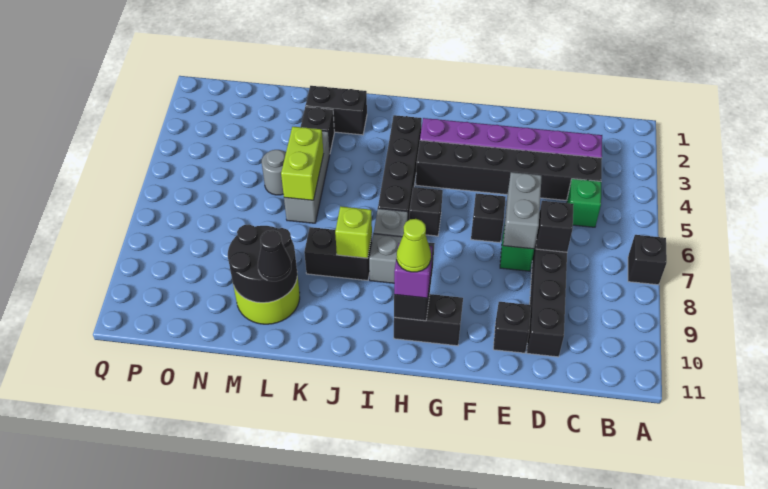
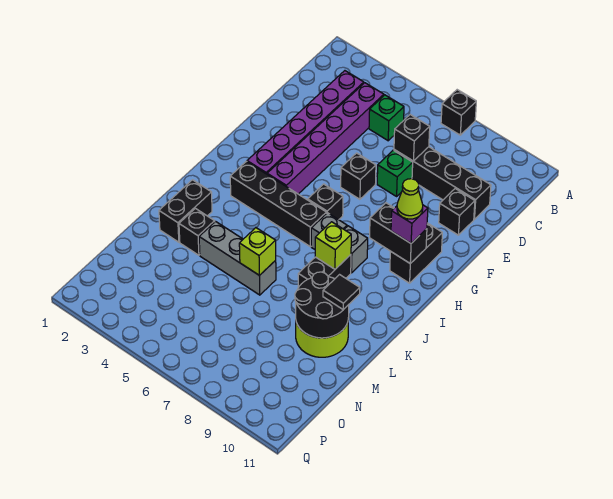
black brick C4:H4 level 1 -> purple brick C4:H4 level 1
grey brick E6:E7 level 2 -> none
lime brick L5:L6 level 2 -> lime brick L6 level 2
black cone L10 level 3 -> black tile L10 level 3
grey round brick M5 level 1 -> none

